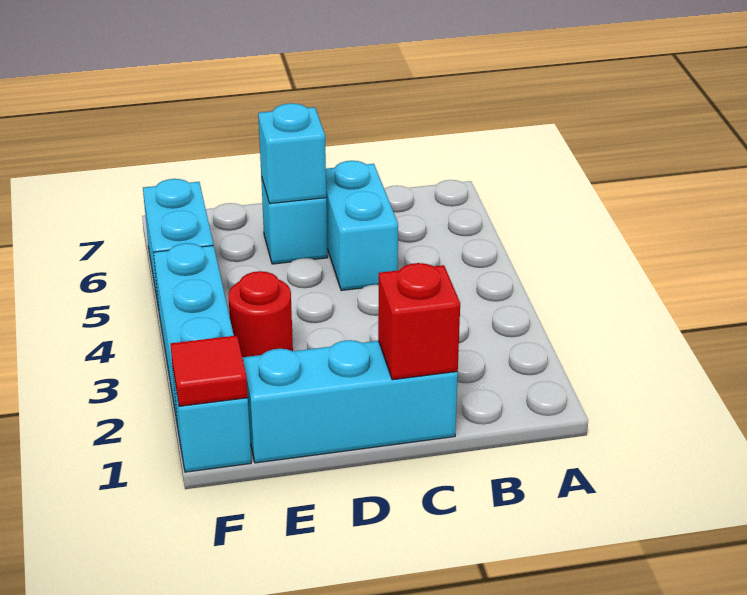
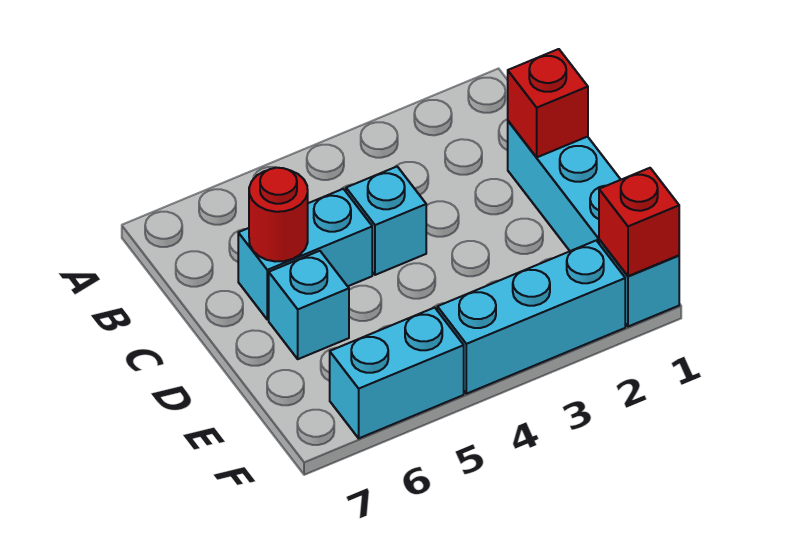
cyan brick D6 level 2 -> cyan brick C4 level 1
red round brick E3 level 1 -> red round brick C6 level 2
red tile F1 level 2 -> red brick F1 level 2

